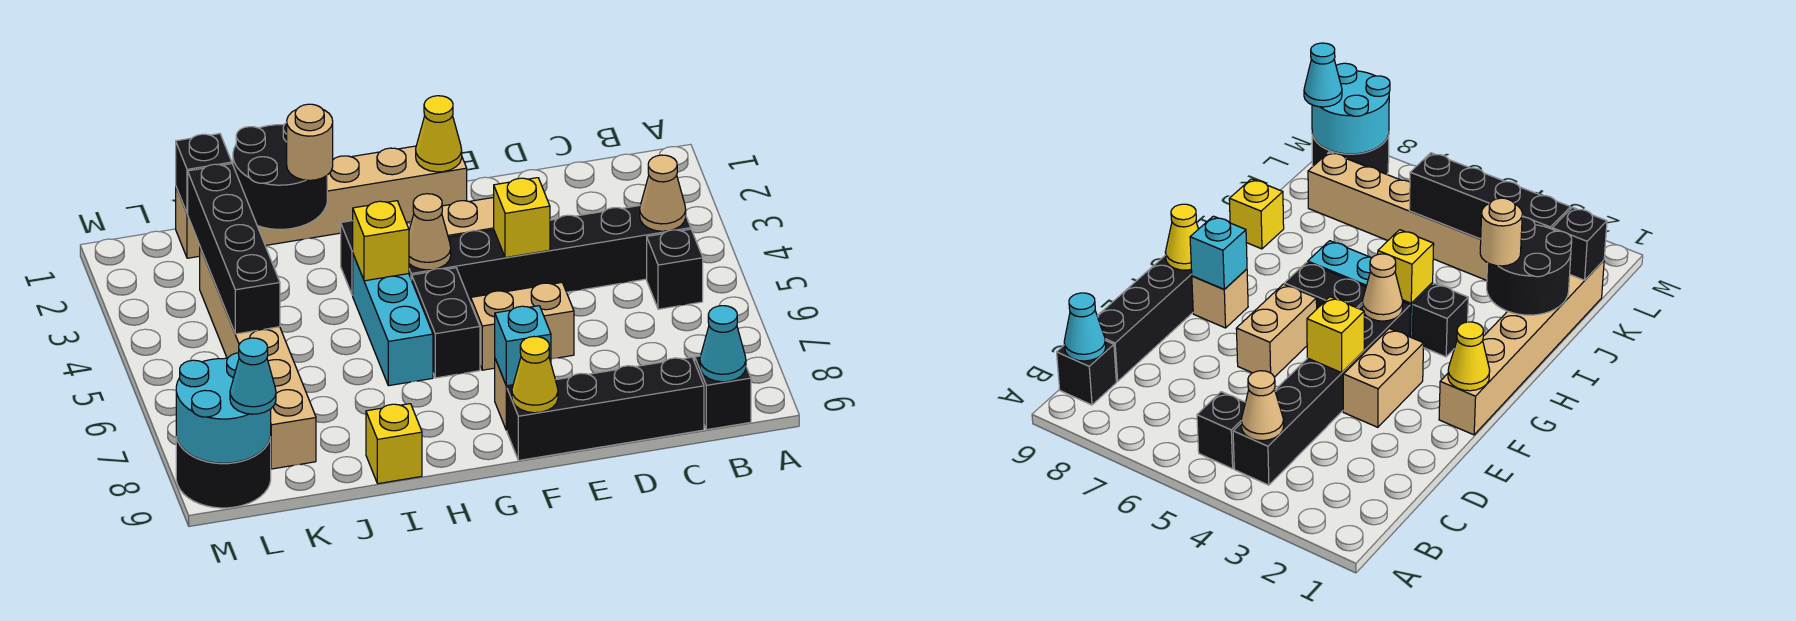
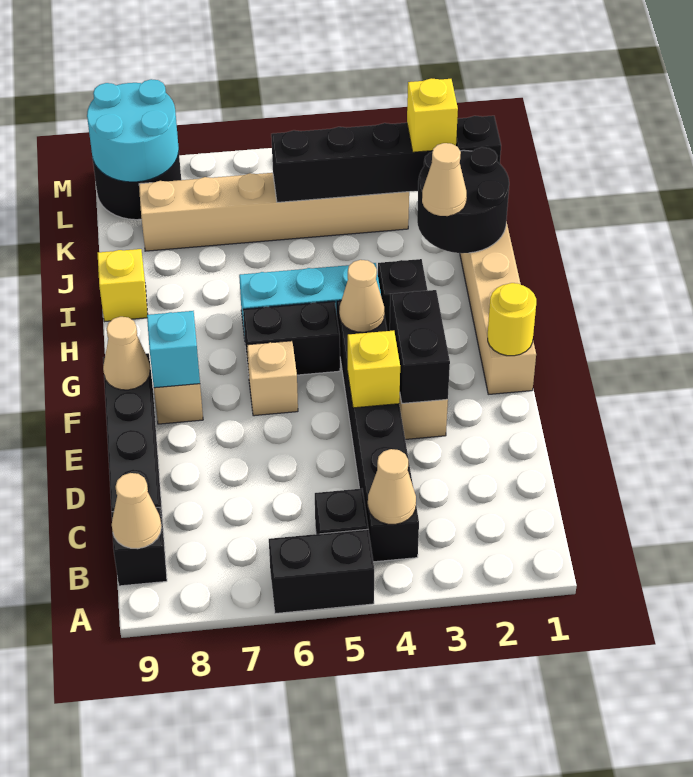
none -> black brick A5:A6 level 1
cyan cone B9 level 2 -> tan cone B9 level 2
none -> black brick E3:F3 level 2
tan brick E6:F6 level 1 -> tan brick F6 level 1
yellow cone F1 level 2 -> yellow round brick F1 level 2
yellow cone F9 level 2 -> tan cone F9 level 2
yellow brick H4 level 2 -> yellow brick K2 level 3
tan round brick I2 level 3 -> tan cone I2 level 3
cyan cone L9 level 3 -> none

